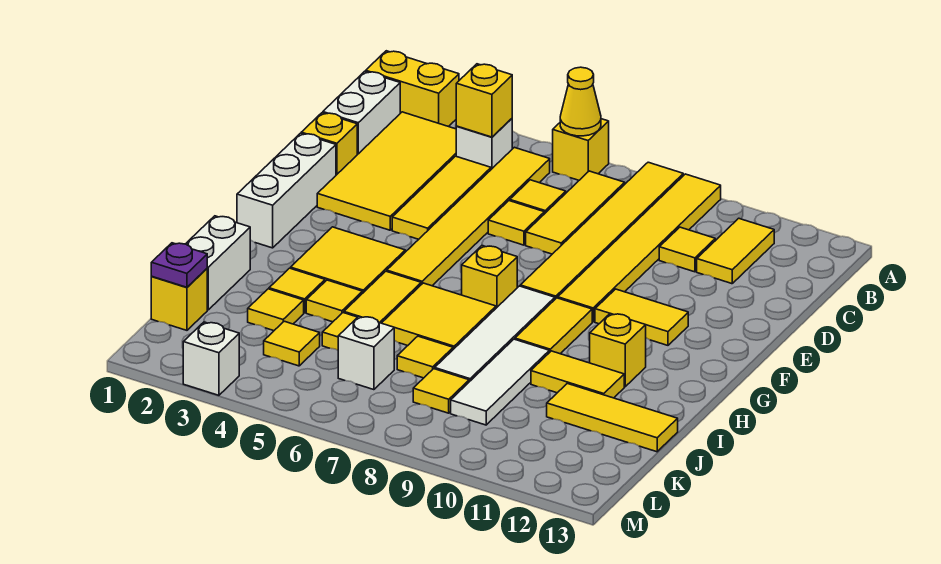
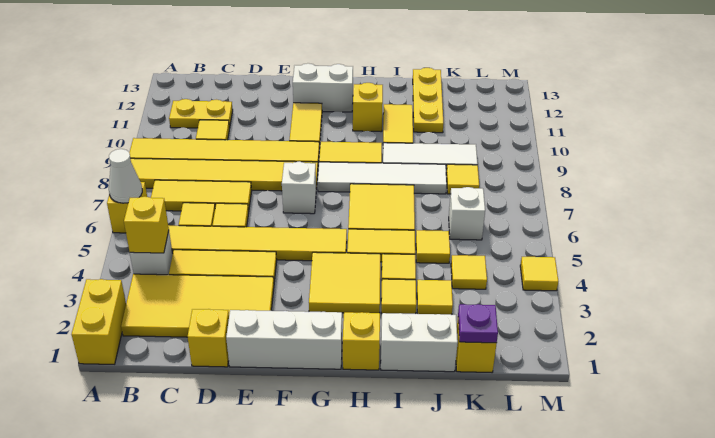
yellow cone A6 level 2 -> white cone A6 level 2
white brick B1:C1 level 1 -> white brick F12:G12 level 1
yellow tile B11:C11 level 1 -> yellow plate B11:C11 level 1
yellow brick G7 level 1 -> yellow brick H1 level 1
yellow tile J7 level 1 -> yellow tile M4 level 1
yellow tile J11:J13 level 1 -> yellow plate J11:J13 level 1
white brick M3 level 1 -> white brick F7 level 1

